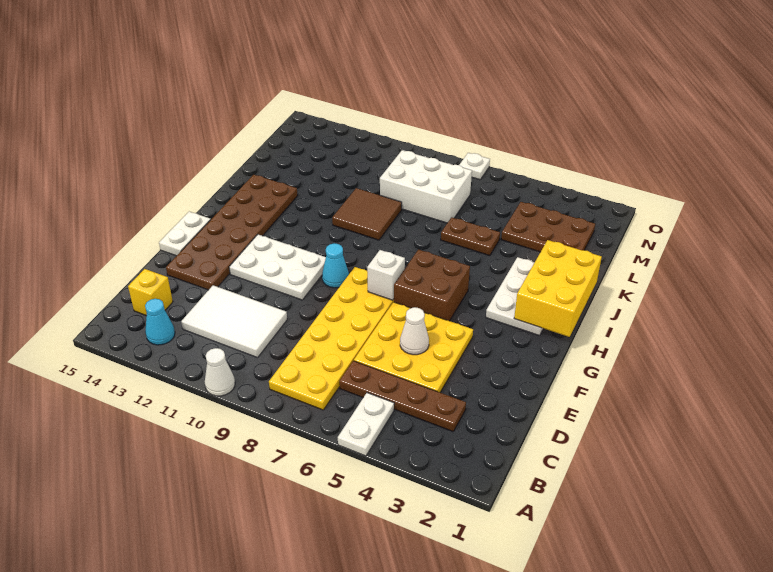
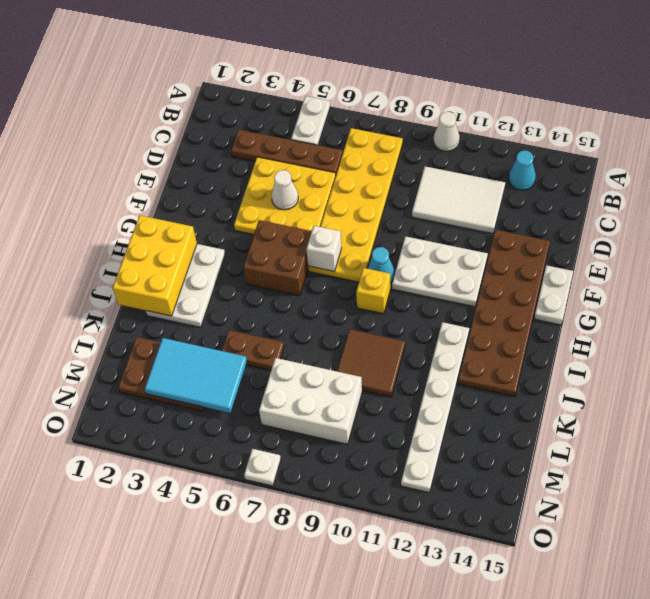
yellow brick C14 level 1 -> yellow brick H9 level 1
none -> white plate I12:N12 level 1
none -> cyan tile L3:M5 level 2

